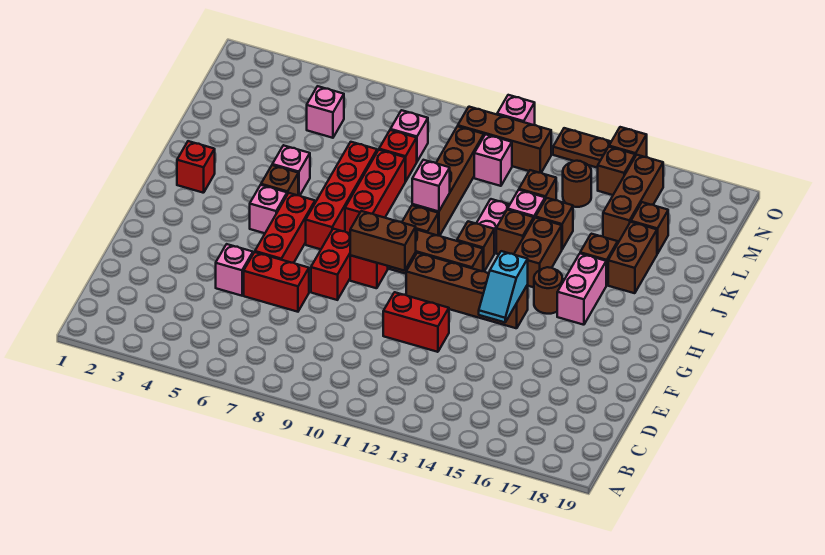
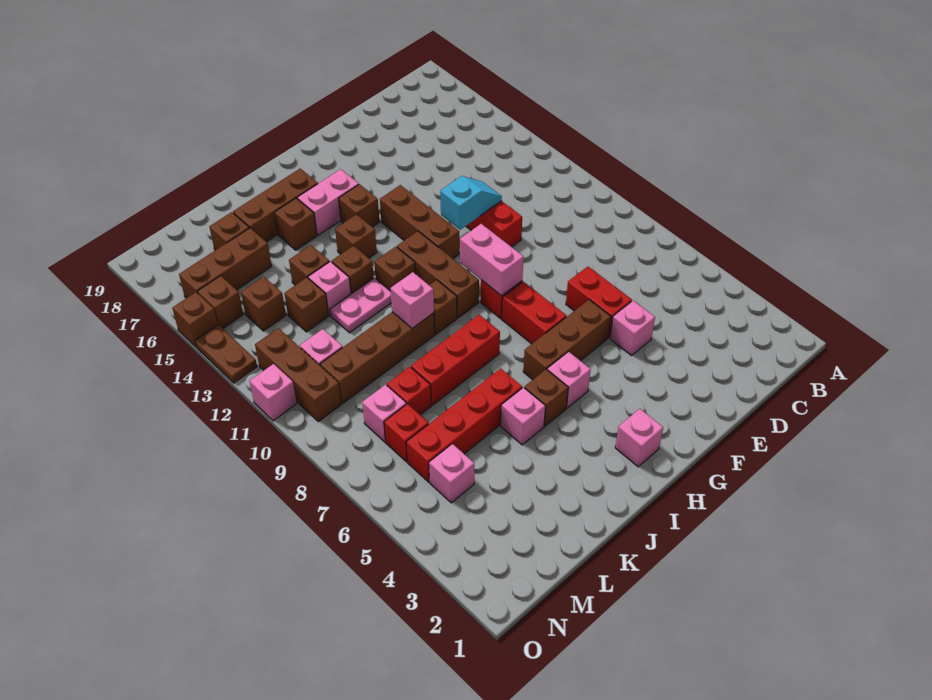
red brick F6:H6 level 1 -> brown brick F6:H6 level 1
red brick F8:G8 level 1 -> red brick G7:G8 level 1
cyan slope F14:G14 level 2 top G -> cyan slope E12:F12 level 2 top F
brown brick G9:G10 level 2 -> pink brick G9:G10 level 2
brown brick G11:G14 level 1 -> brown brick G12:G14 level 1
none -> pink brick H2 level 1
red brick H7:K7 level 1 -> red brick J6:M6 level 1
brown round brick H15 level 1 -> brown brick H15 level 1
red brick I2 level 1 -> red brick M7 level 1
brown brick I14:J14 level 1 -> brown brick I14 level 1
brown brick J17:K17 level 1 -> brown brick I17:K17 level 1
brown round brick M14 level 1 -> brown brick M14 level 1

